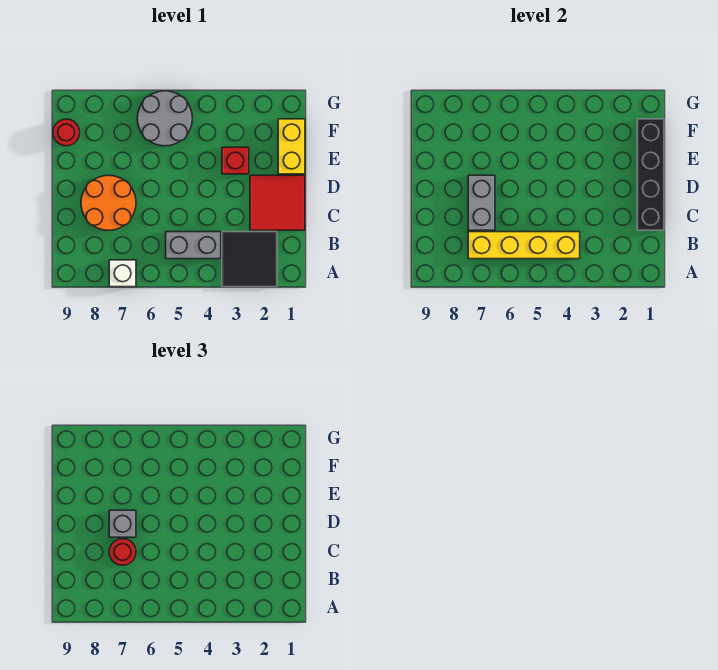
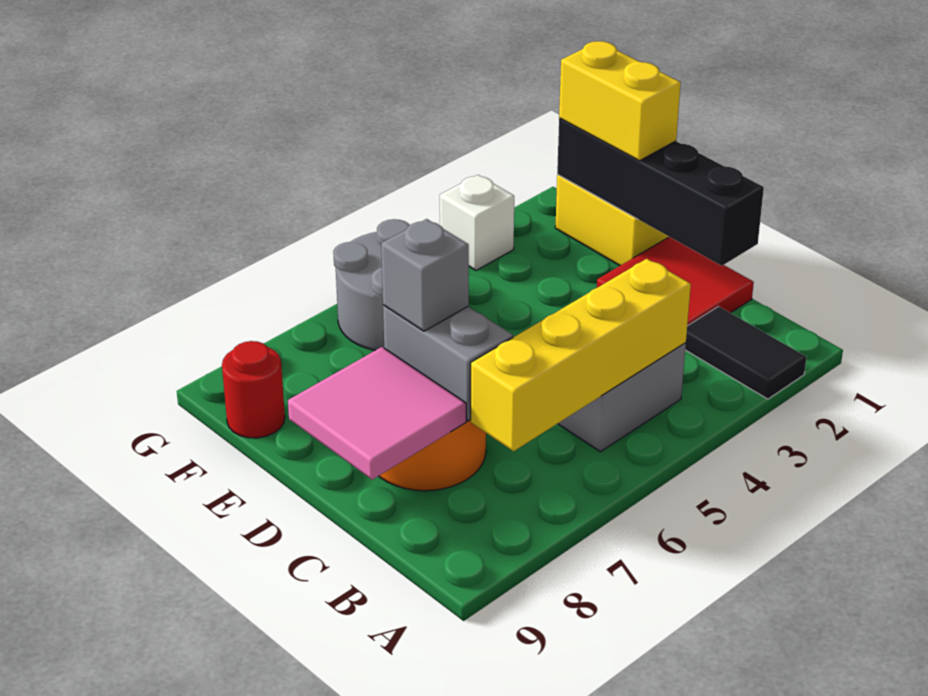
black tile A2:B3 level 1 -> black tile A2:B2 level 1
white brick A7 level 1 -> white brick G3 level 1
red round brick C7 level 3 -> none
none -> pink tile C8:D9 level 2
none -> yellow brick E1:F1 level 3
red brick E3 level 1 -> none

